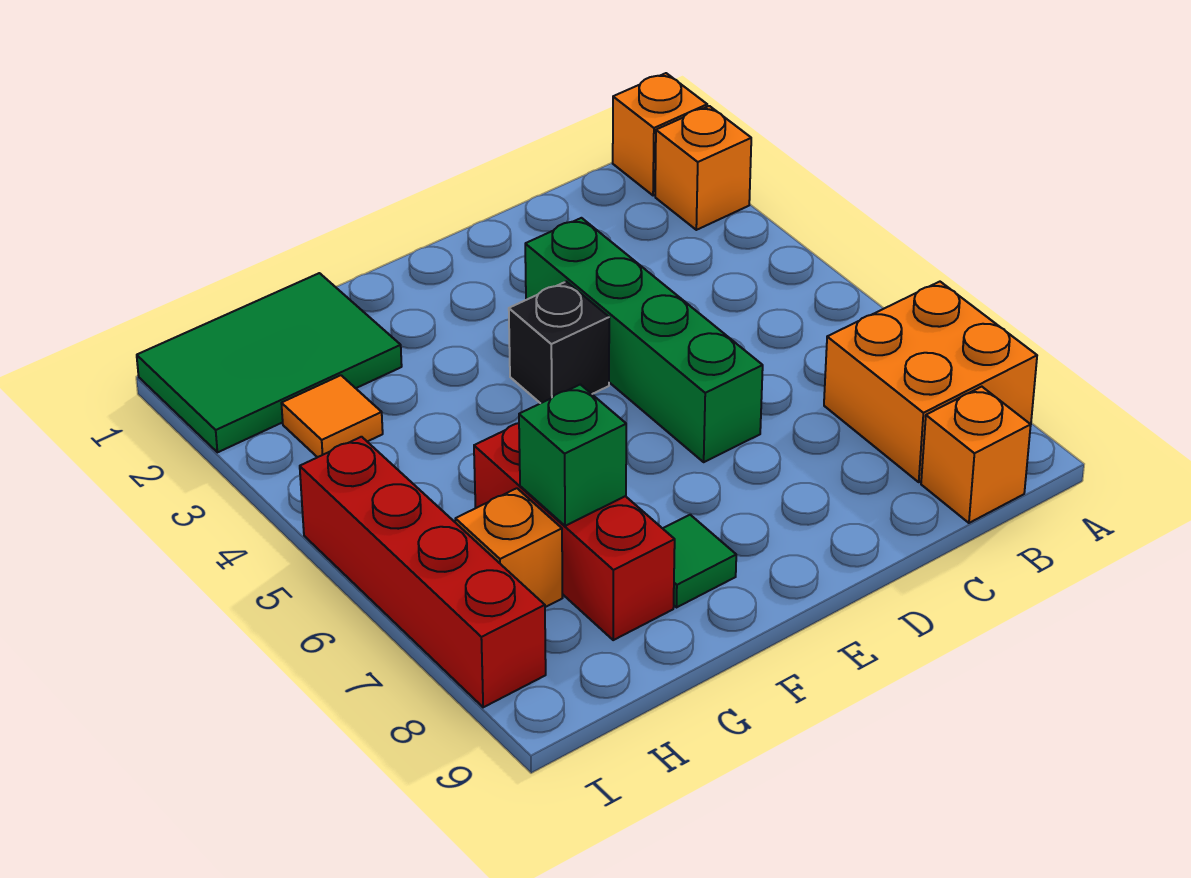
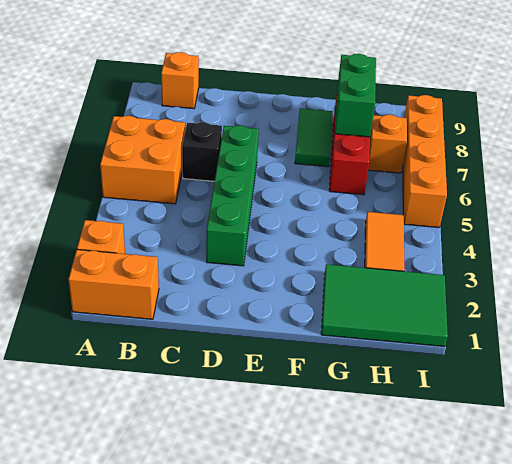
orange brick A1 level 1 -> orange brick A1:B1 level 1
orange brick A7:B8 level 1 -> orange brick A5:B6 level 1
black brick E4 level 1 -> black brick C6 level 1
green tile F8 level 1 -> green tile F7:F8 level 1
green brick G7 level 2 -> green brick G7:G8 level 2
orange tile H3 level 1 -> orange tile H3:H4 level 1
red brick I5:I8 level 1 -> orange brick I5:I8 level 1

